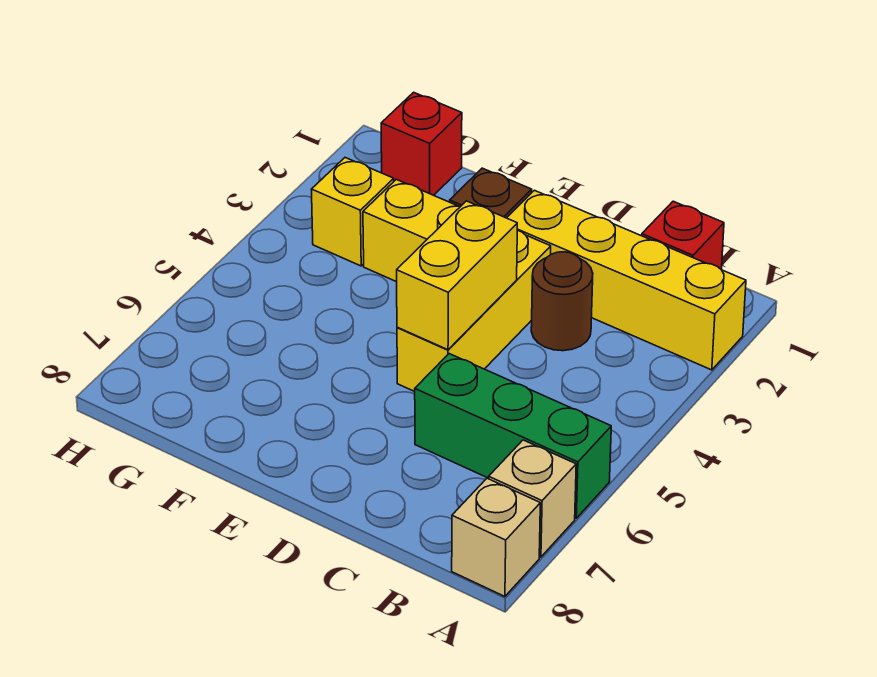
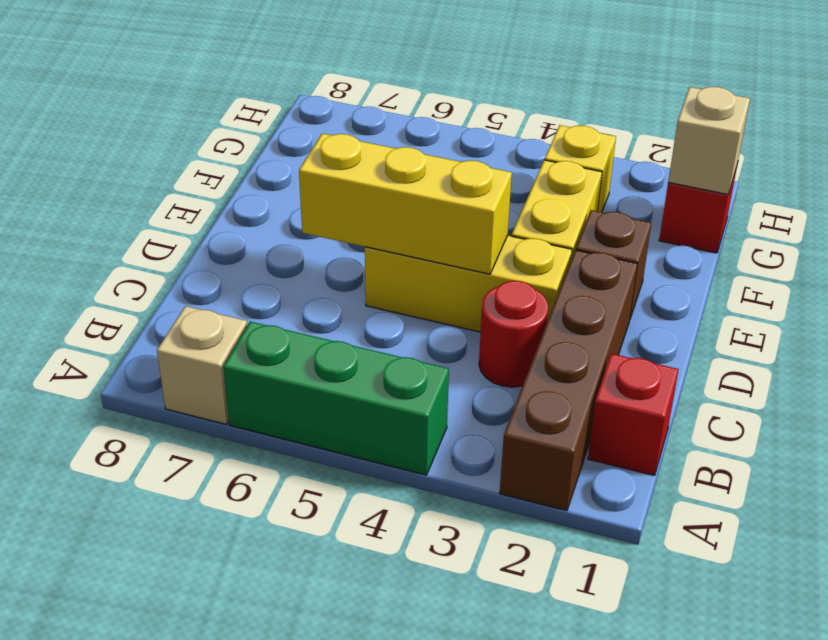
yellow brick A2:D2 level 1 -> brown brick A2:D2 level 1
green brick A6:C6 level 1 -> green brick A4:A6 level 1
tan brick A8 level 1 -> tan brick G1 level 2
brown round brick C3 level 1 -> red round brick C3 level 1
yellow brick D4:D5 level 2 -> yellow brick D4:D6 level 2

